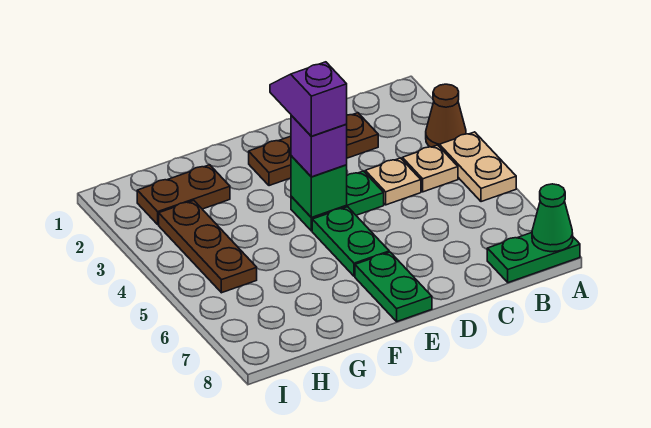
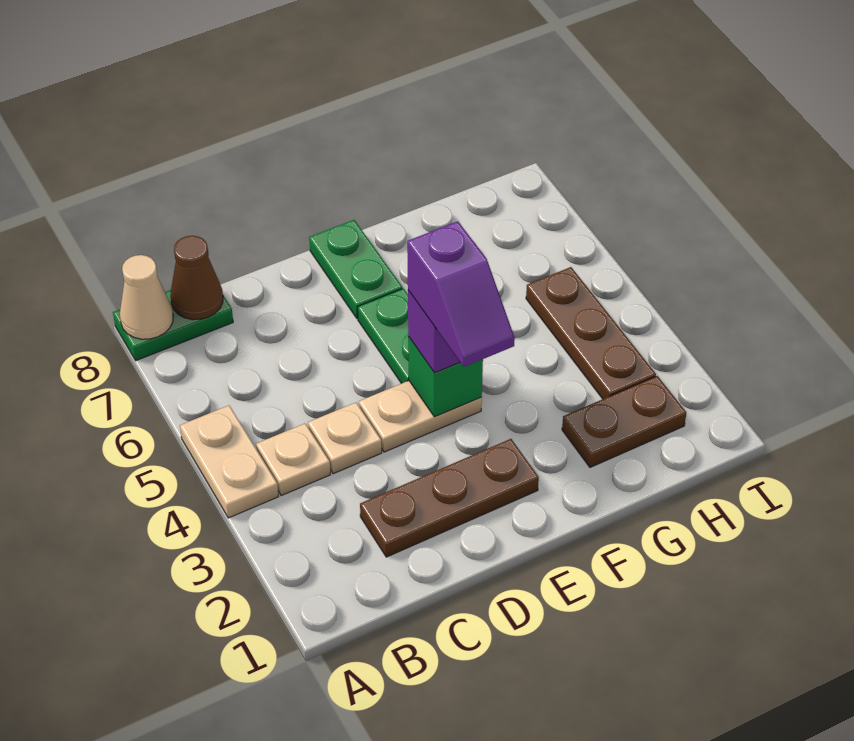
brown cone A3 level 1 -> brown cone B8 level 2
green cone A8 level 2 -> tan cone A8 level 2
green plate D4:E4 level 1 -> tan plate D4:E4 level 1

